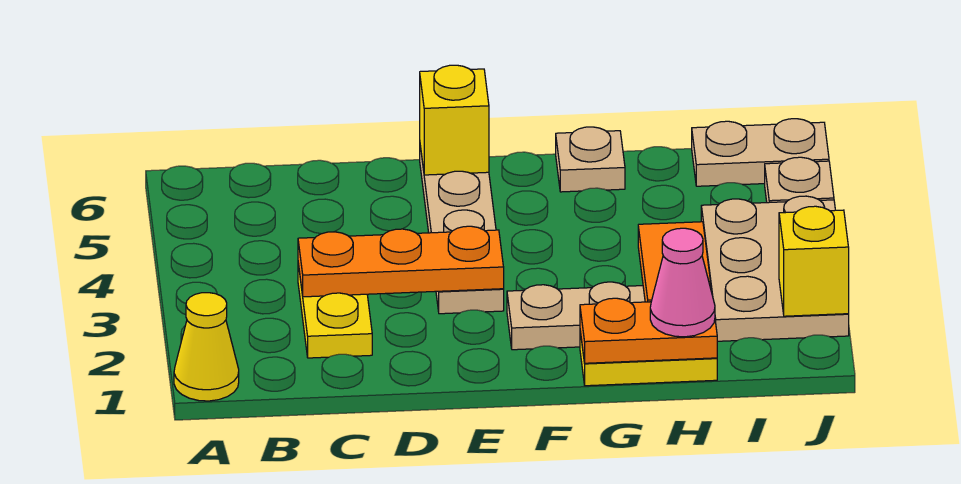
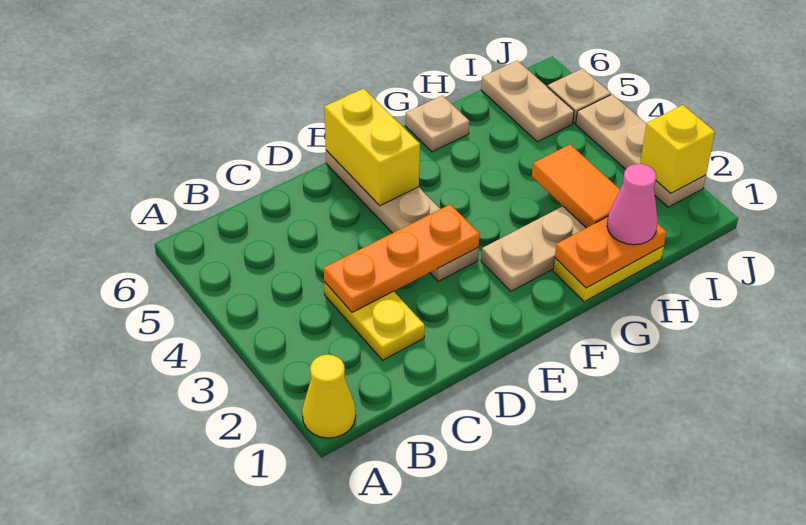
yellow brick E6 level 2 -> yellow brick E5:E6 level 2
tan plate I2:J4 level 1 -> tan plate J2:J4 level 1
tan plate I6:J6 level 1 -> tan plate I5:I6 level 1

